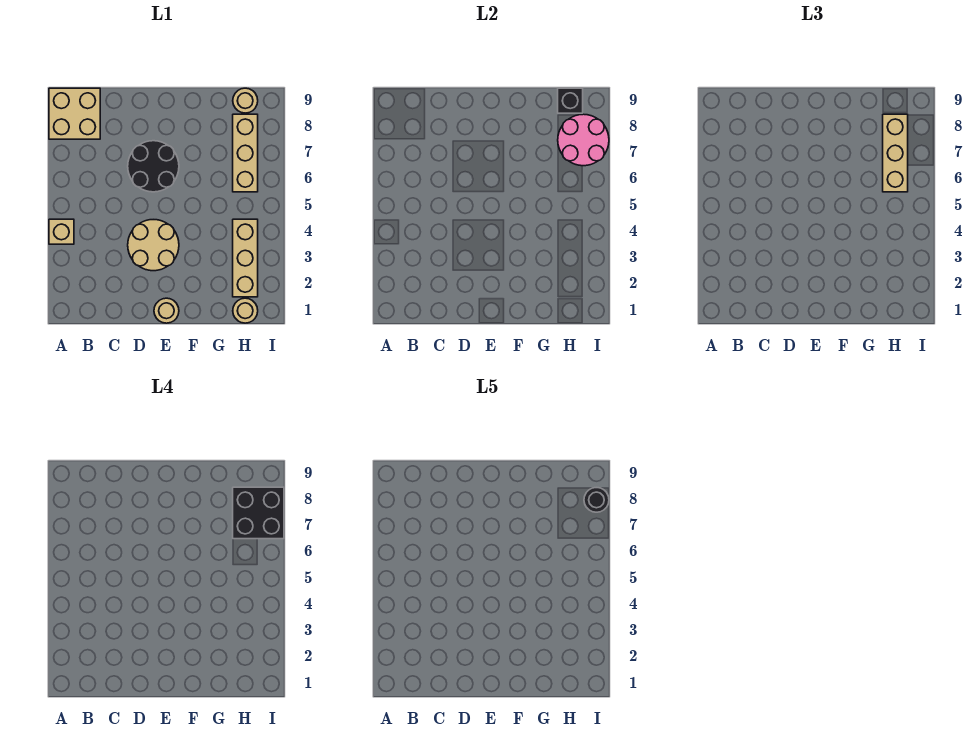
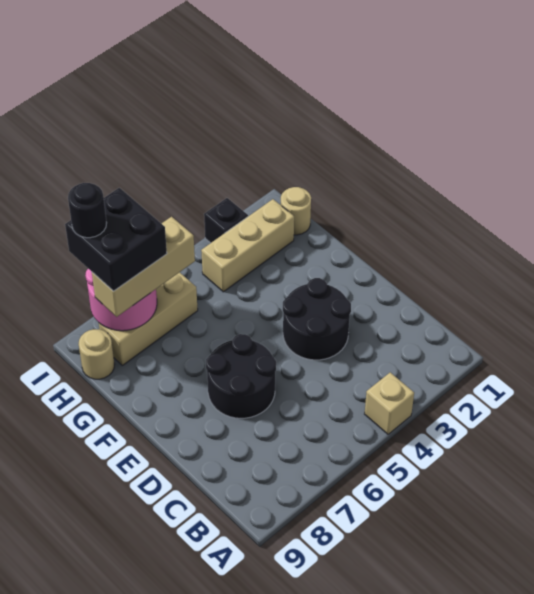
tan brick A8:B9 level 1 -> none
tan round brick D3:E4 level 1 -> black round brick D3:E4 level 1
tan round brick E1 level 1 -> none
black brick H9 level 2 -> black brick I3 level 1

